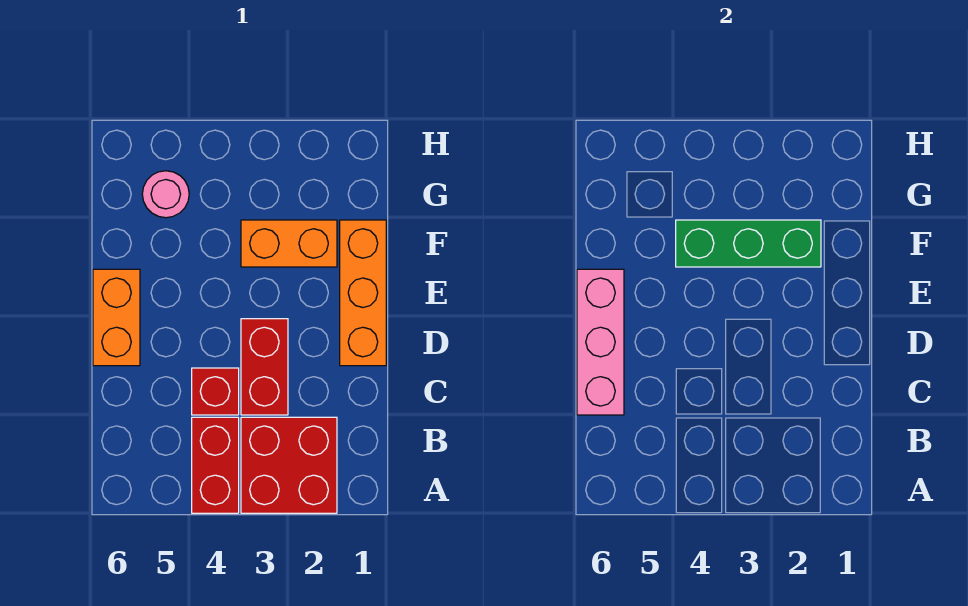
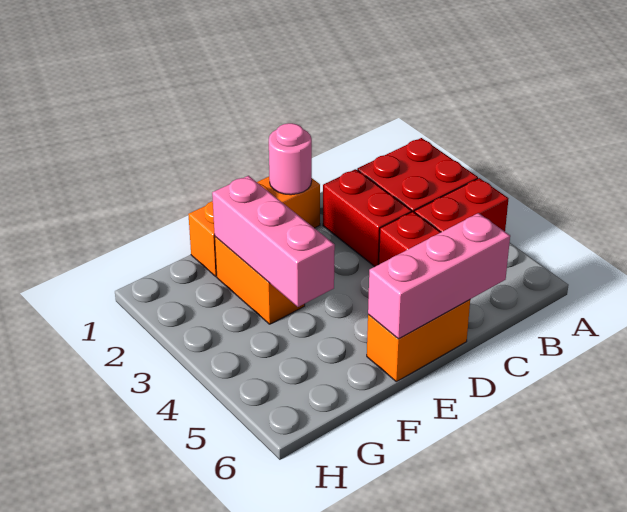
red brick C3:D3 level 1 -> red brick C2:C3 level 1
green brick F2:F4 level 2 -> pink brick F2:F4 level 2
pink round brick G5 level 1 -> pink round brick D1 level 2

